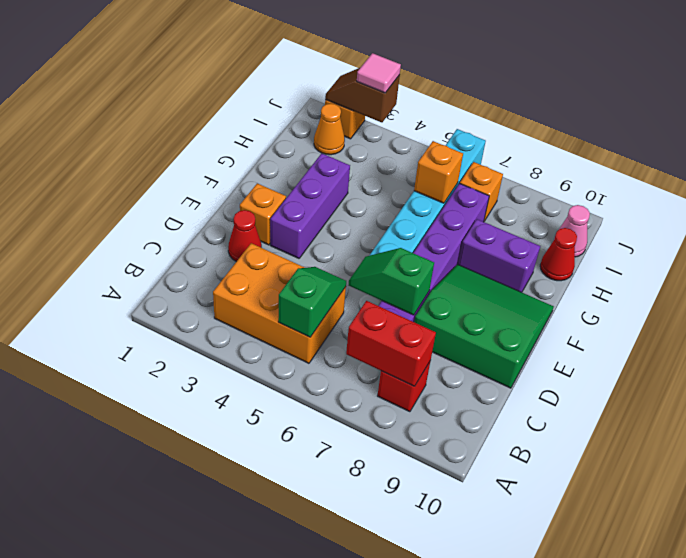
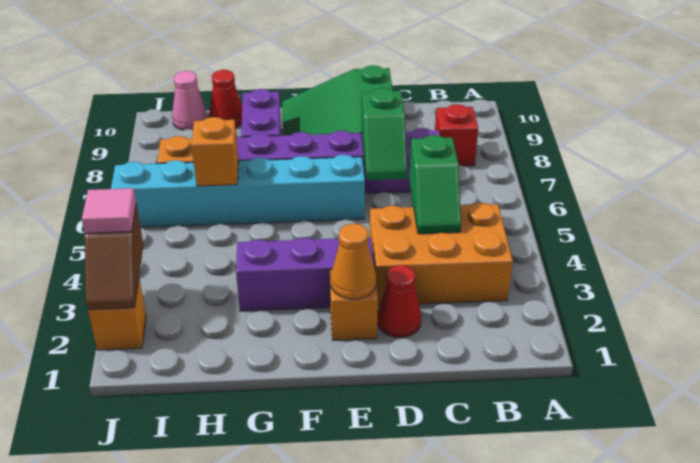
orange brick B3:C5 level 1 -> orange brick B3:D4 level 1
green slope B5:C5 level 2 top B -> green slope C4:C5 level 2 top 5
red brick B7:B8 level 2 -> none
orange cone I2 level 1 -> orange cone E2 level 2

